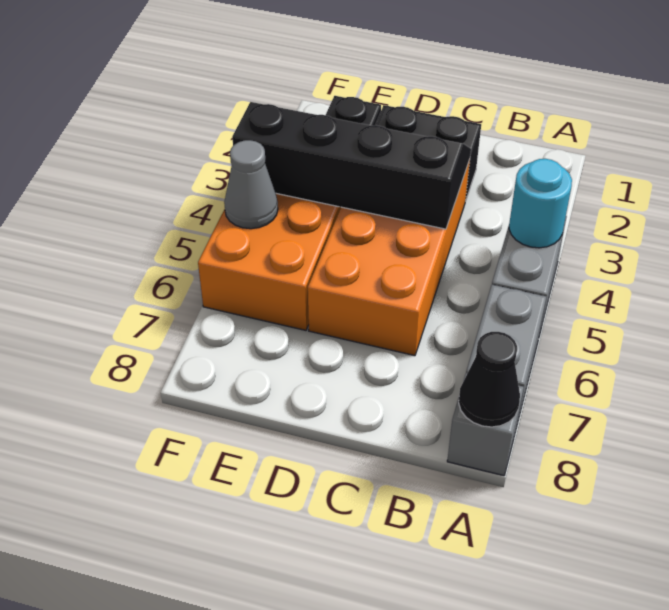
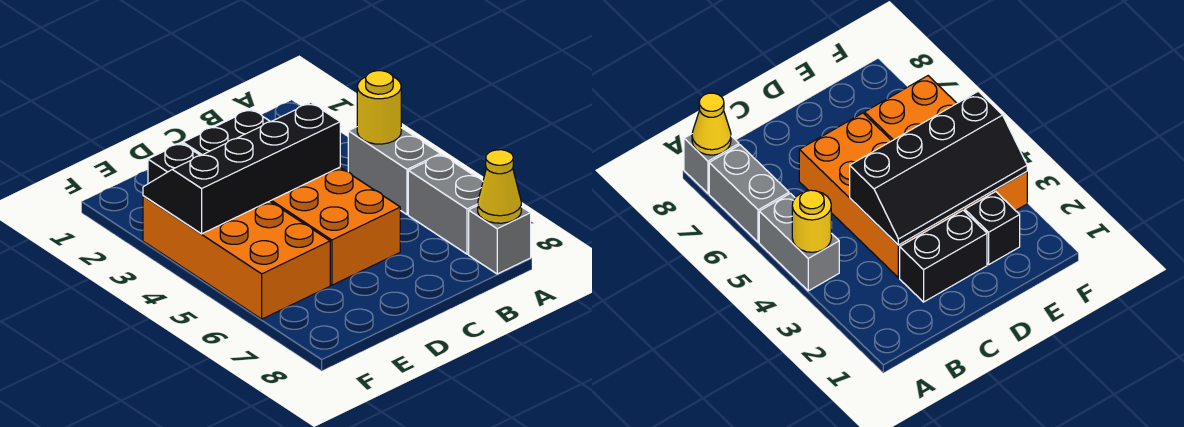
cyan round brick A4 level 2 -> yellow round brick A4 level 2
black cone A8 level 2 -> yellow cone A8 level 2
grey cone F5 level 2 -> none

